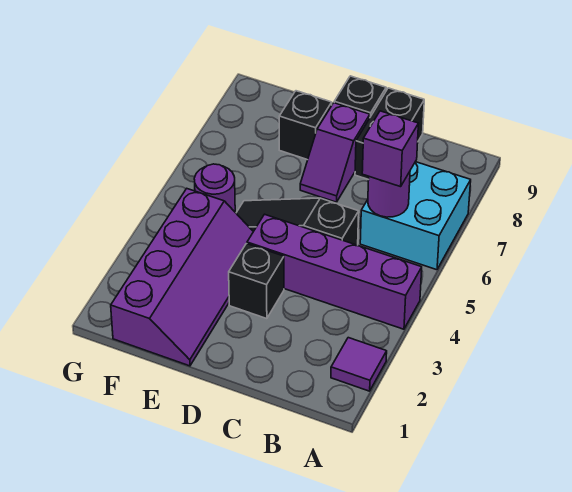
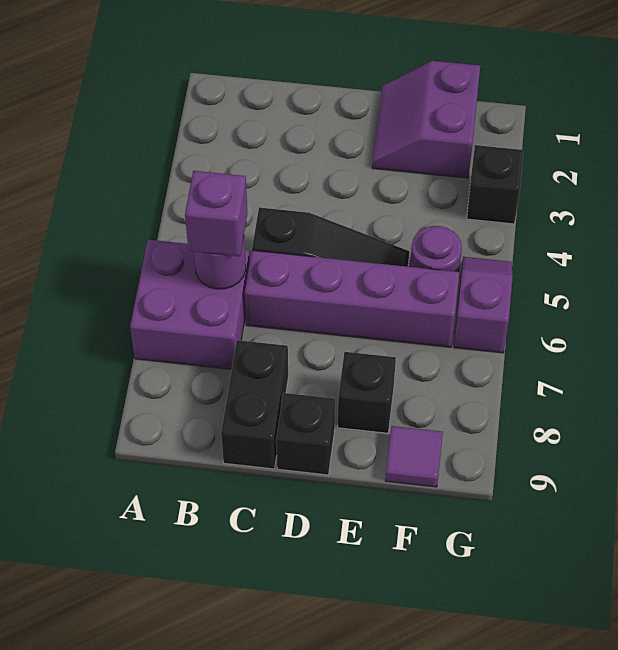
purple tile A2 level 1 -> purple tile F9 level 1
purple brick A4:D4 level 1 -> purple brick C6:F6 level 1
cyan brick A6:B7 level 1 -> purple brick A6:B7 level 1
black brick D3 level 1 -> black brick G3 level 1
purple slope D7:D8 level 1 top 8 -> purple slope G5:G6 level 1 top 6
purple slope E1:F4 level 1 top F -> purple slope E1:F2 level 1 top F

